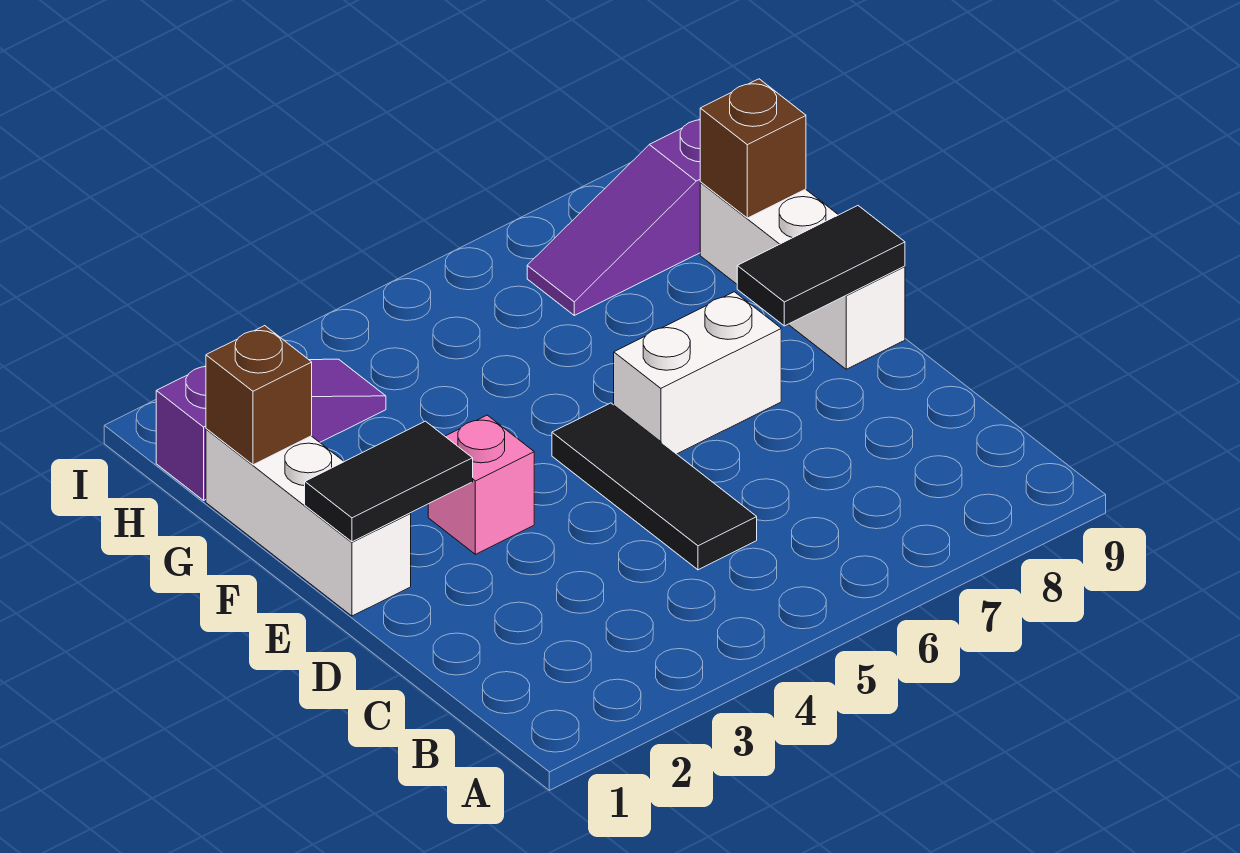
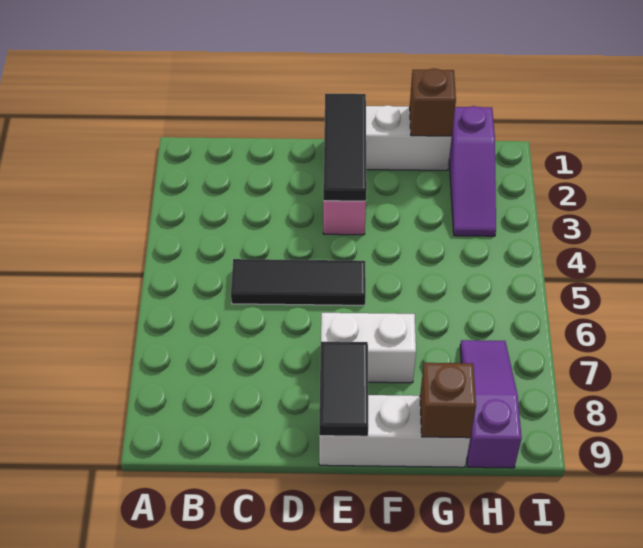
black tile E1:E2 level 2 -> black tile E1:E3 level 2
white brick E6:E7 level 1 -> white brick E7:F7 level 1

